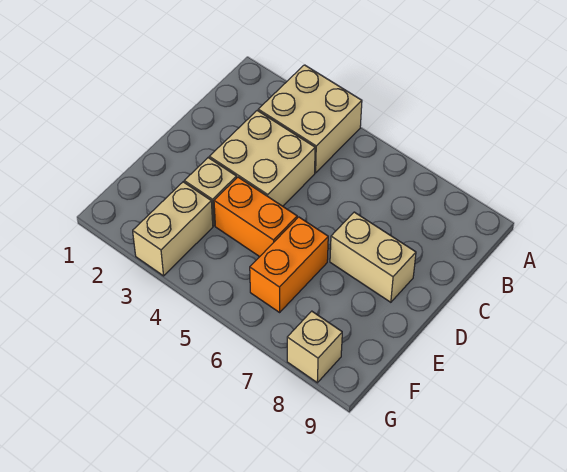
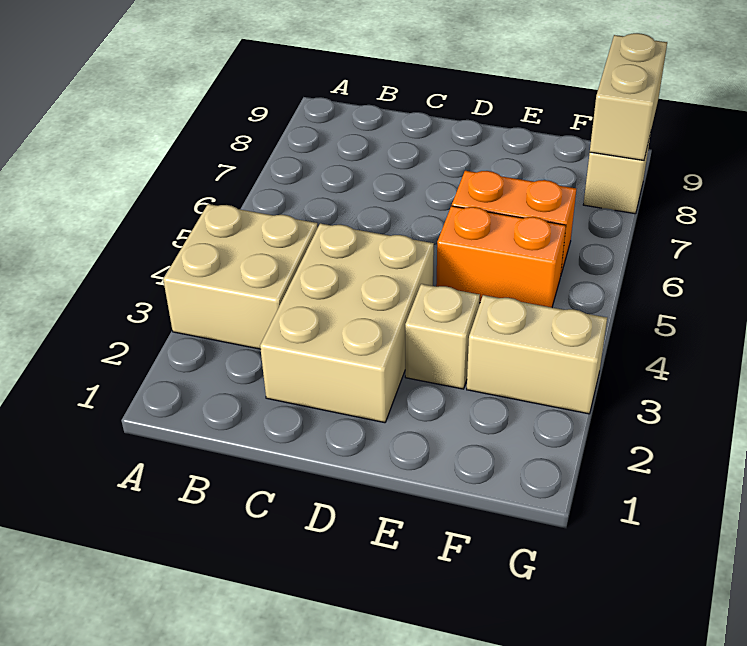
tan brick C3:D4 level 1 -> tan brick C2:D4 level 1
tan brick D7:D8 level 1 -> tan brick G8:G9 level 2
orange brick E4:E5 level 1 -> orange brick E5:F5 level 1

